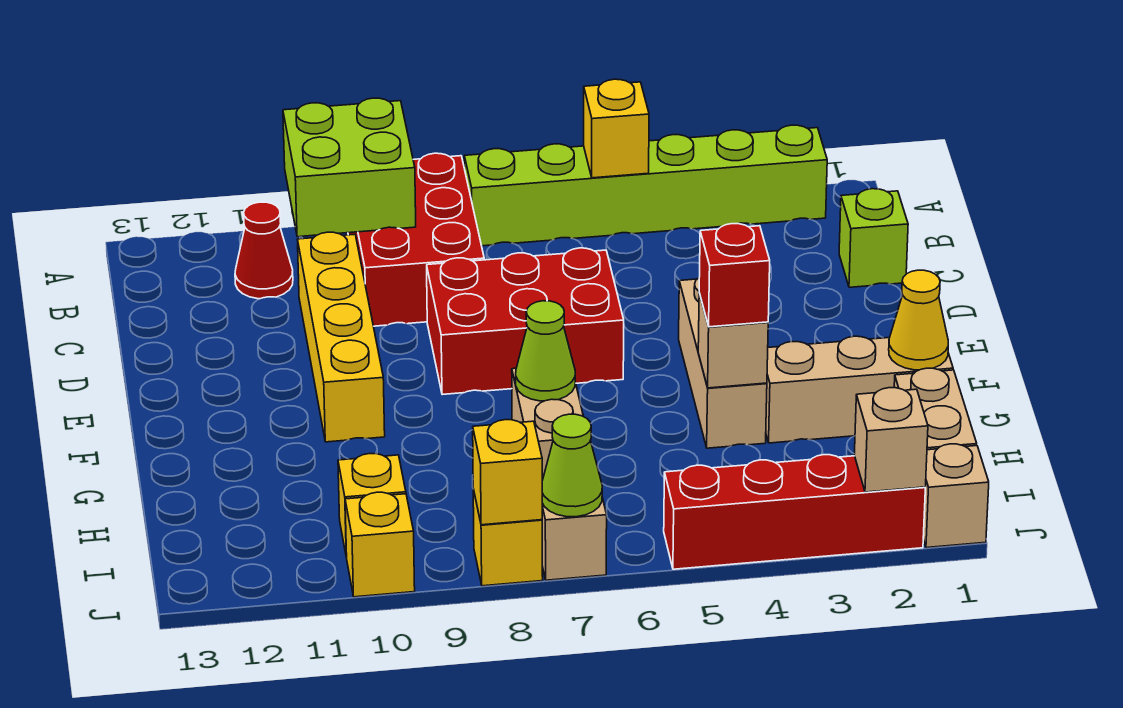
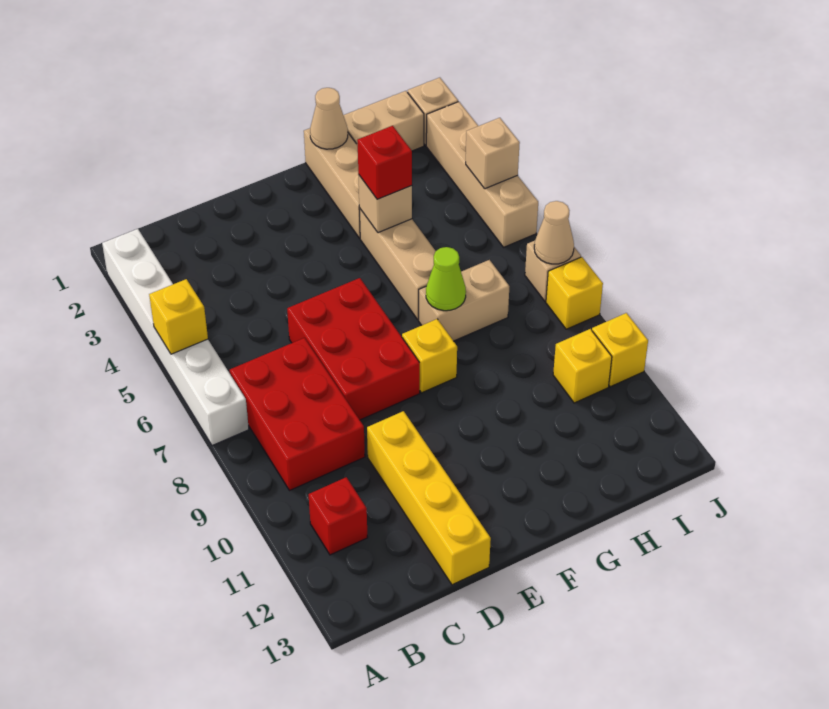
lime brick A2:A7 level 1 -> white brick A2:A7 level 1
red brick A8:C9 level 1 -> red brick B7:C9 level 1
lime brick A9:B10 level 2 -> none
red cone B11 level 1 -> red brick B11 level 1
lime brick C1 level 1 -> none
yellow brick C10:F10 level 1 -> yellow brick D10:D13 level 1
tan brick E4:G4 level 1 -> tan brick G4:G6 level 1
yellow cone G1 level 2 -> tan cone G1 level 2
red brick J2:J5 level 1 -> tan brick J2:J5 level 1
tan brick J2 level 2 -> tan brick J4 level 2
lime cone J7 level 2 -> tan cone J7 level 2
yellow brick J8 level 2 -> yellow brick F8 level 1

